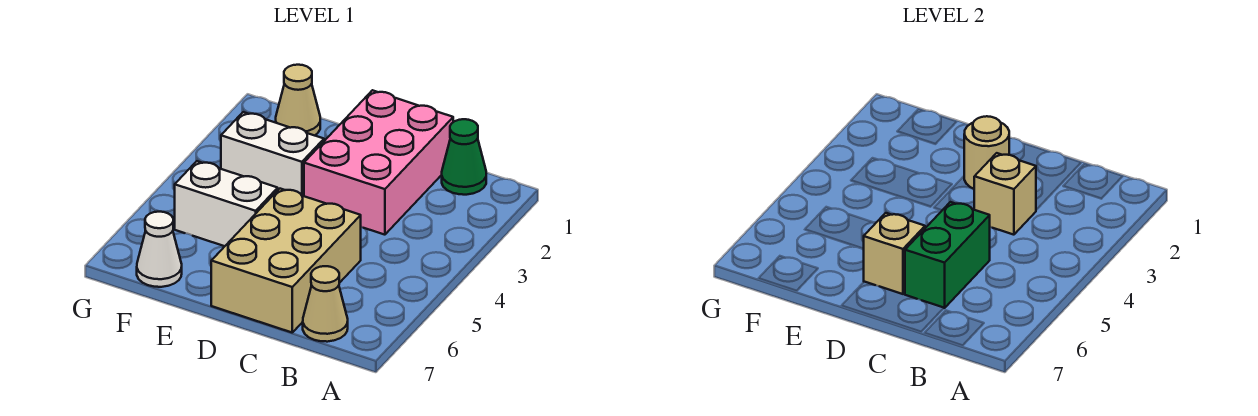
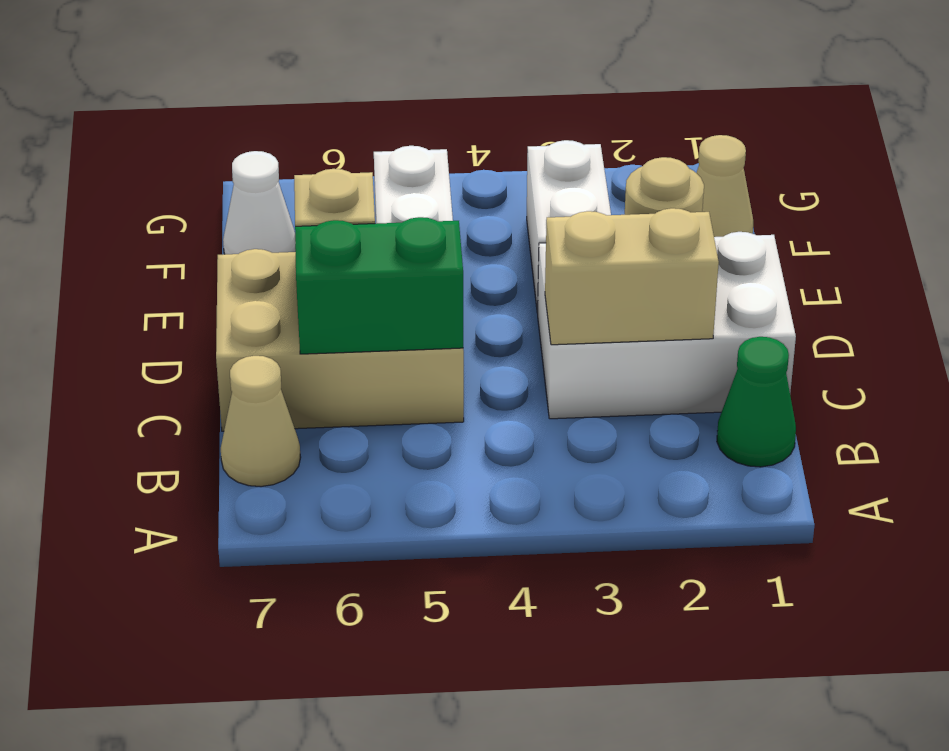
pink brick C1:D3 level 1 -> white brick C1:D3 level 1
tan brick C3 level 2 -> tan brick C2:C3 level 2

